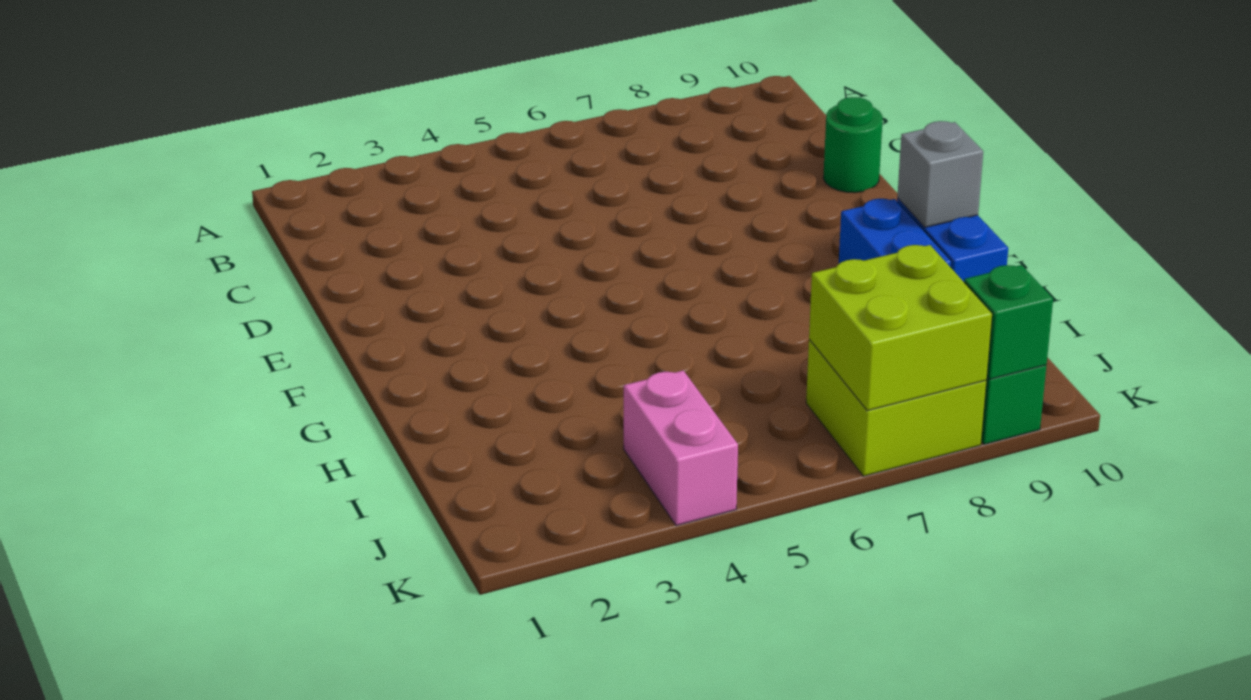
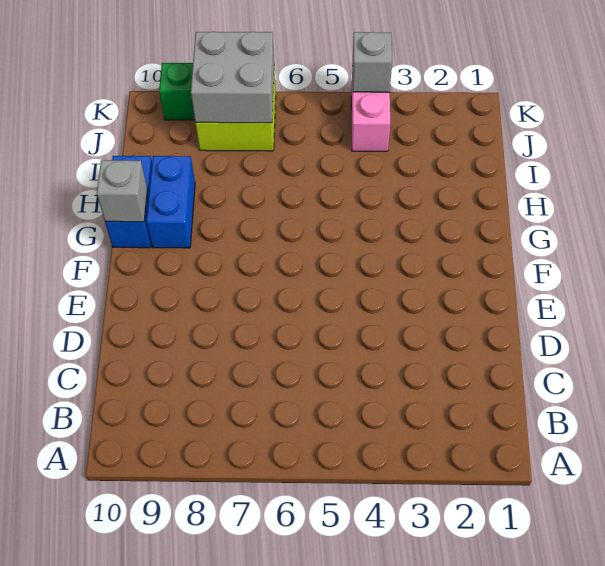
green round brick D10 level 1 -> none
lime brick J7:K8 level 2 -> grey brick J7:K8 level 2
none -> grey brick K4 level 2
green brick K9 level 2 -> none

